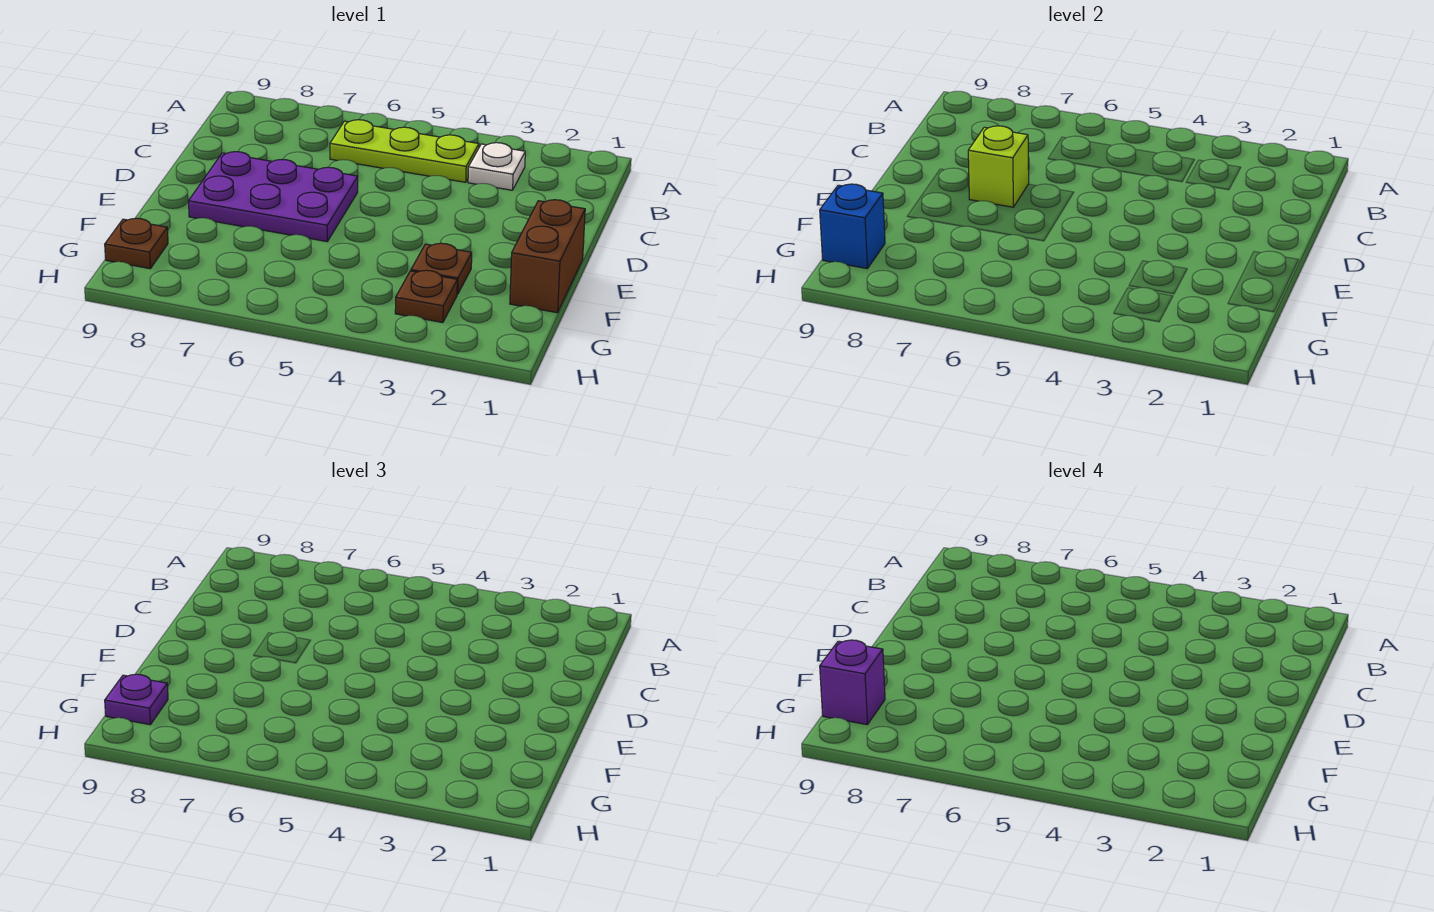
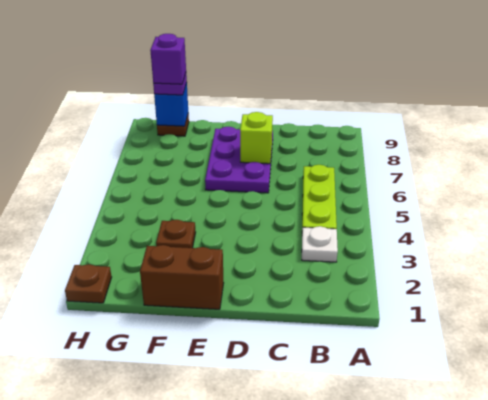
brown plate G3 level 1 -> brown plate H1 level 1

